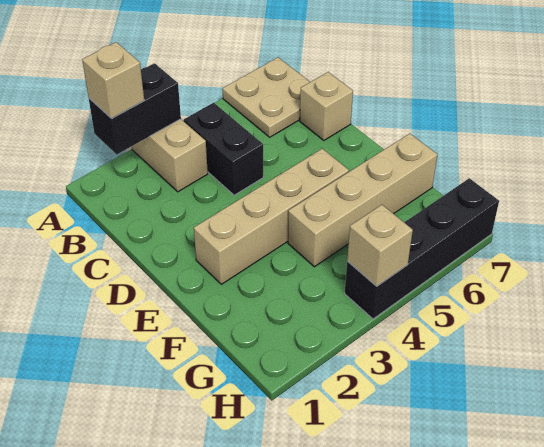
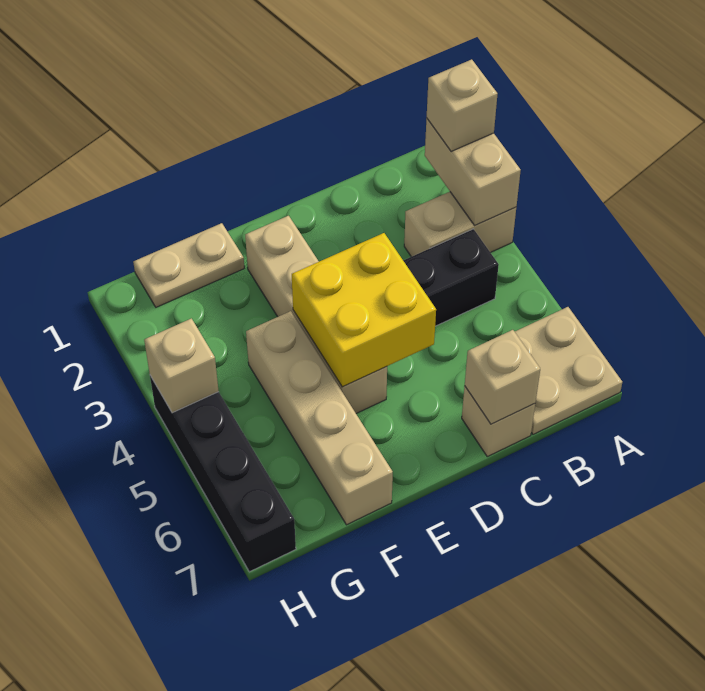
black brick A2:A3 level 2 -> tan brick A2:A3 level 2
none -> tan brick C7 level 2
none -> yellow brick D4:E5 level 2
none -> tan plate F1:G1 level 1

